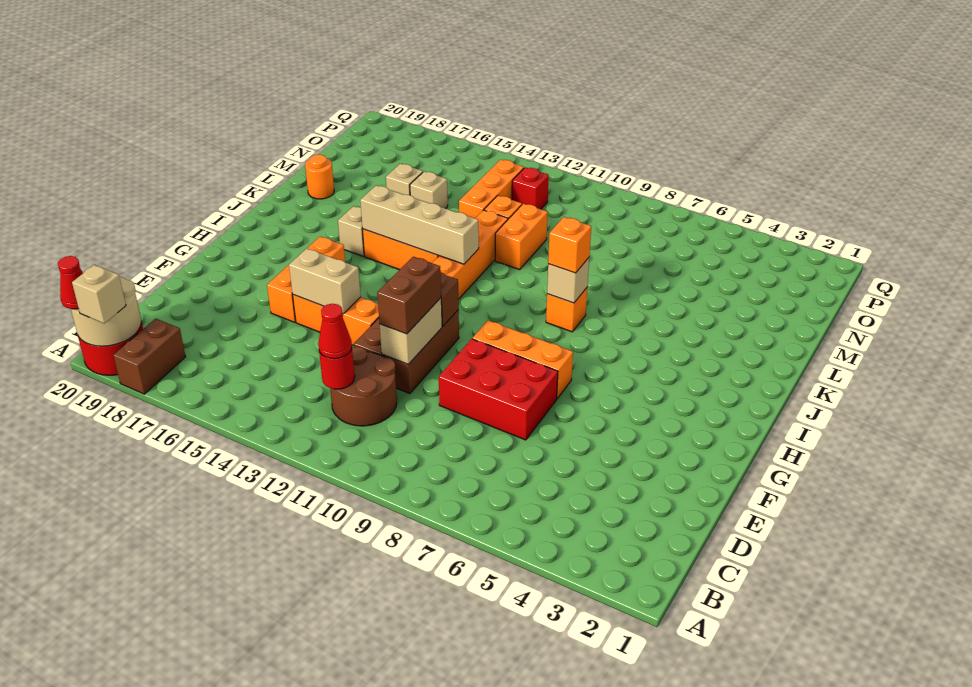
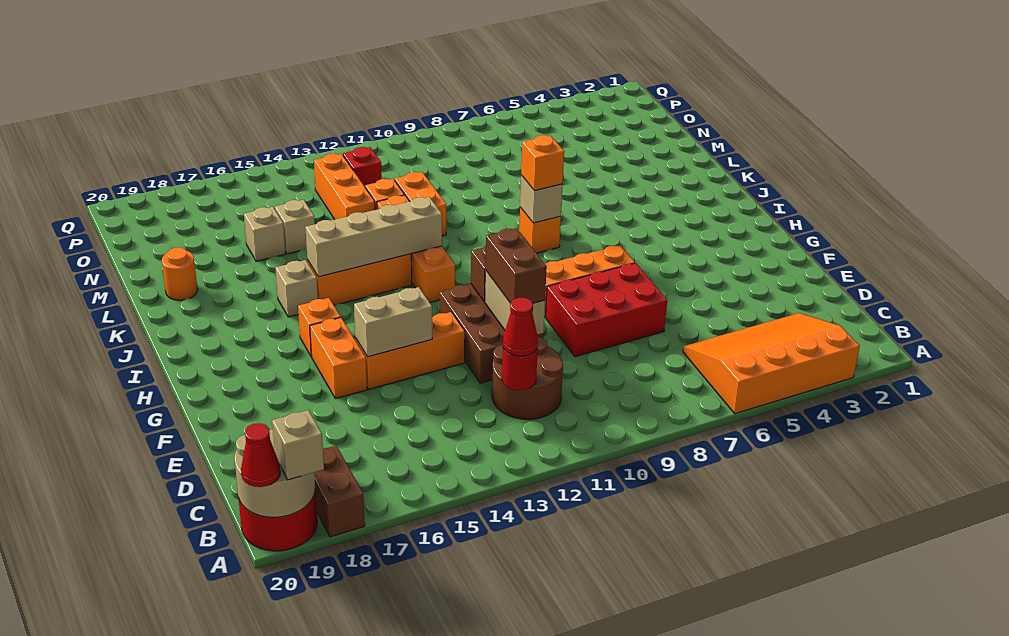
none -> orange slope A3:C6 level 1 top A

